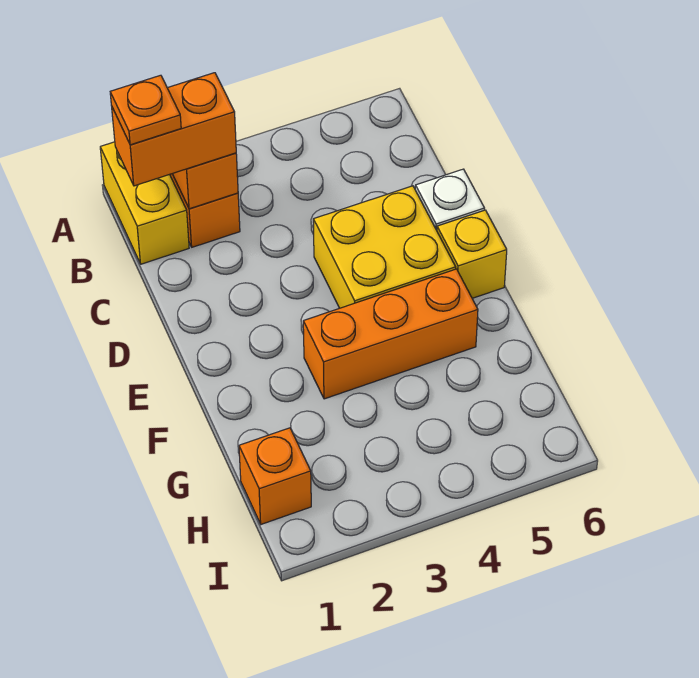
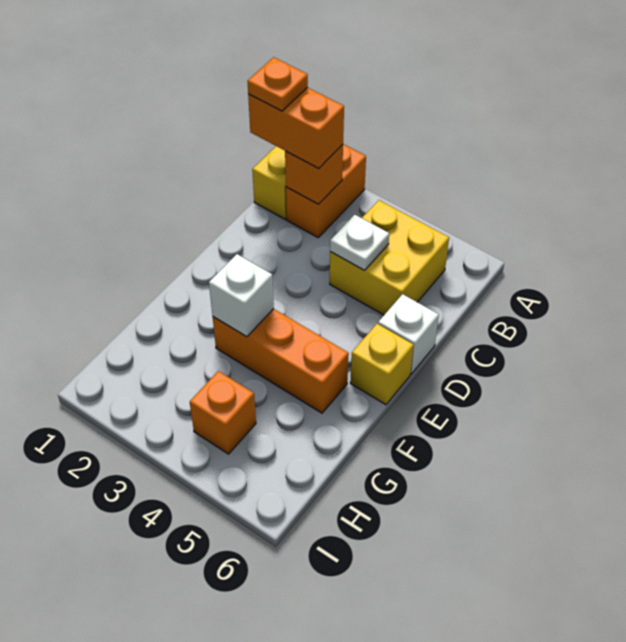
none -> white plate C4 level 2
yellow brick D4:E5 level 1 -> yellow brick B4:C5 level 1
none -> white brick F3 level 2
orange brick H1 level 1 -> orange brick H4 level 1

